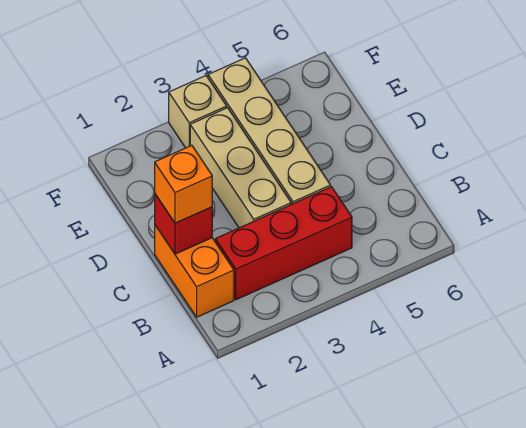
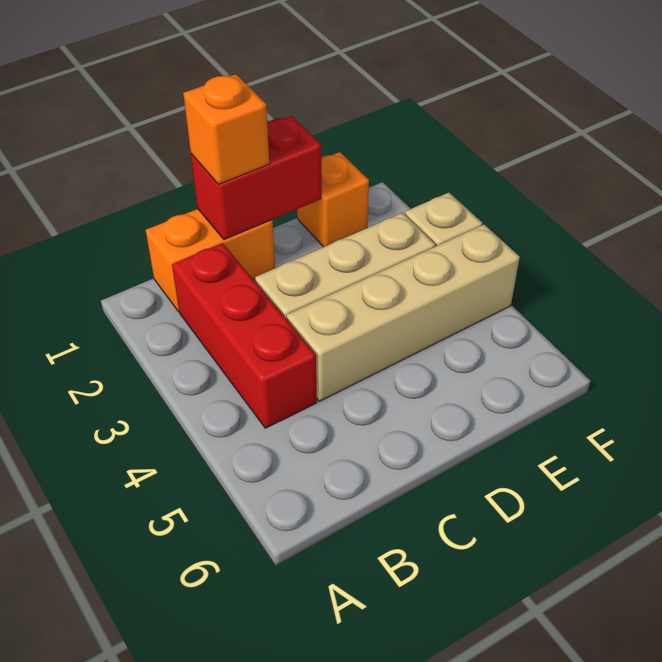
red brick C1 level 2 -> red brick C1:D1 level 2
none -> orange brick E1 level 1

